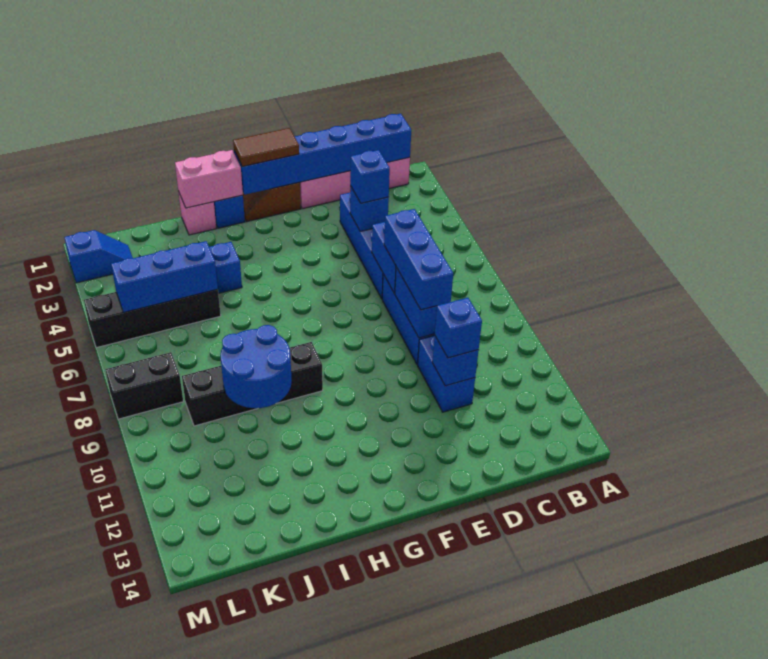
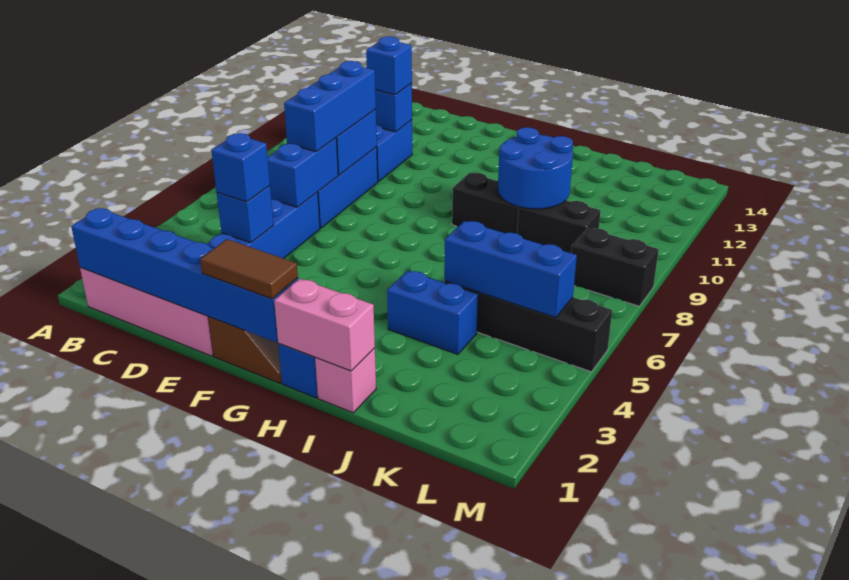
blue slope L2:M2 level 1 top M -> none

